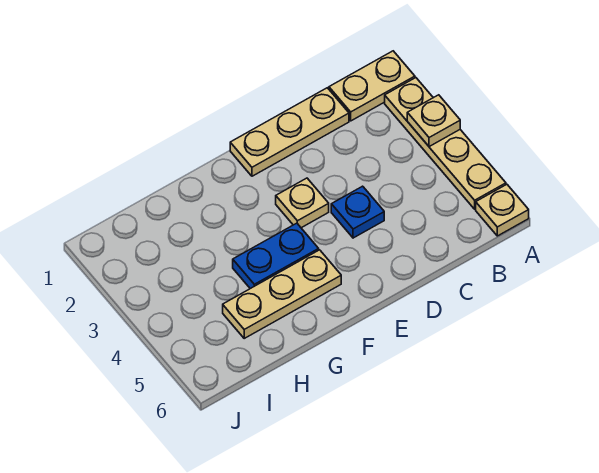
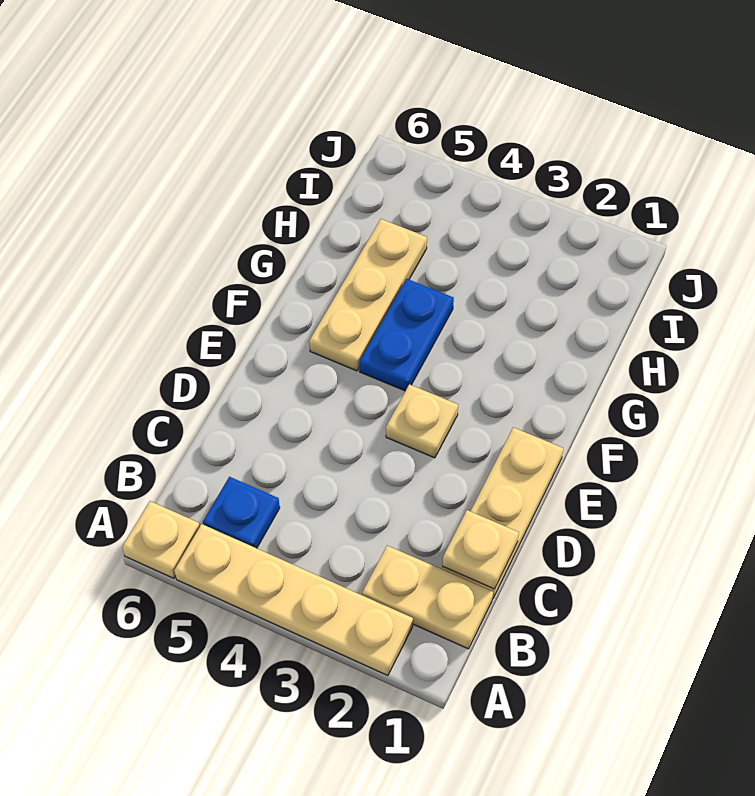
tan plate A1:B1 level 1 -> tan plate B1:B2 level 1
tan plate A3 level 2 -> tan plate C1 level 2
blue plate D4 level 1 -> blue plate B5 level 1

